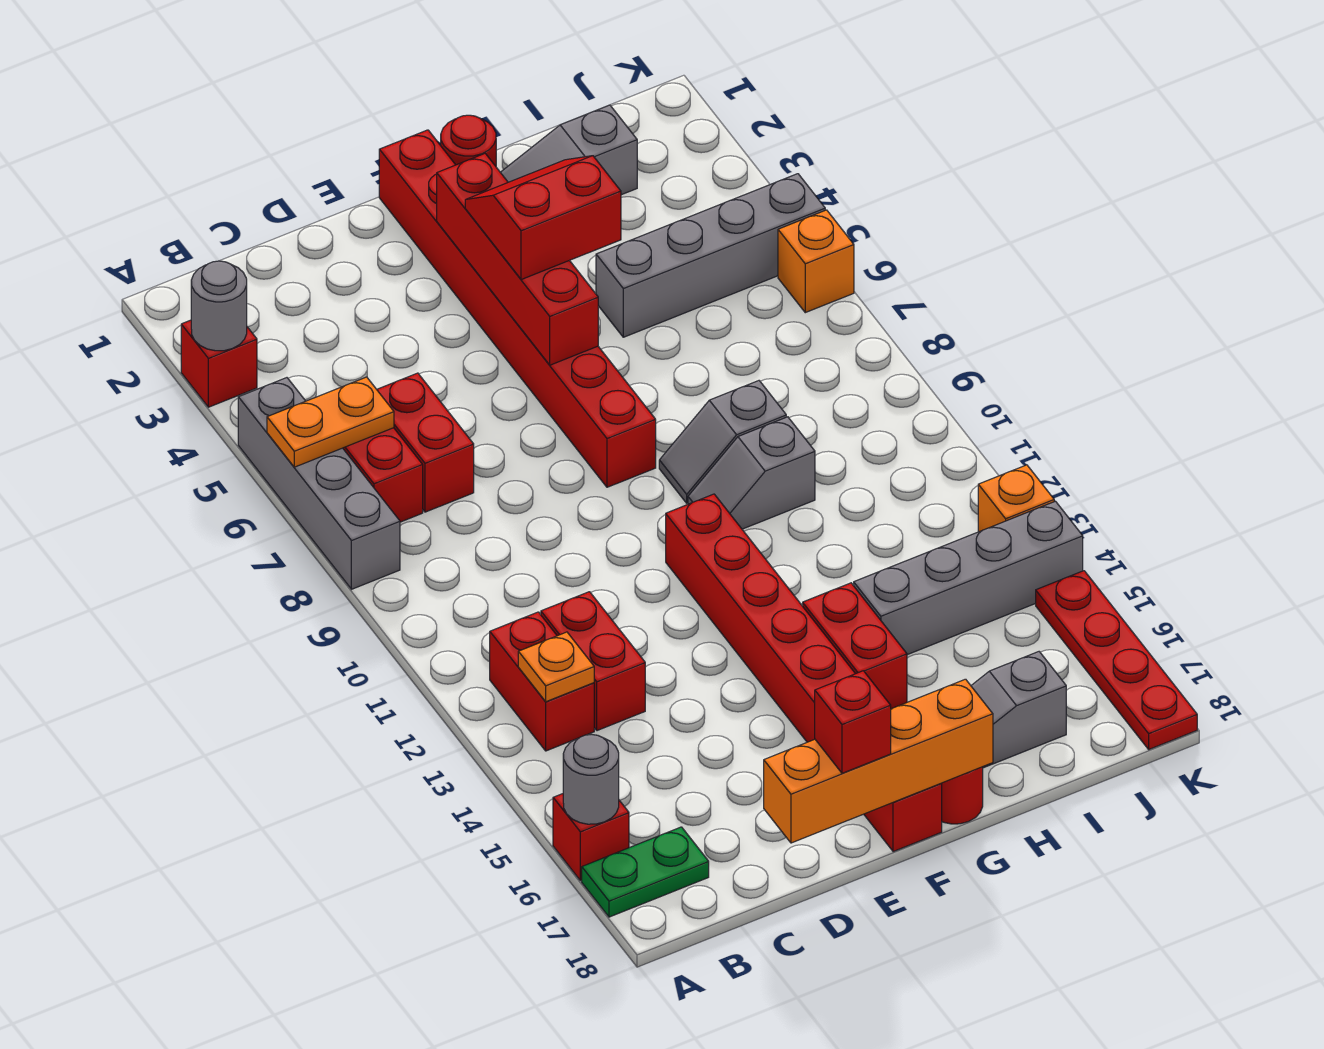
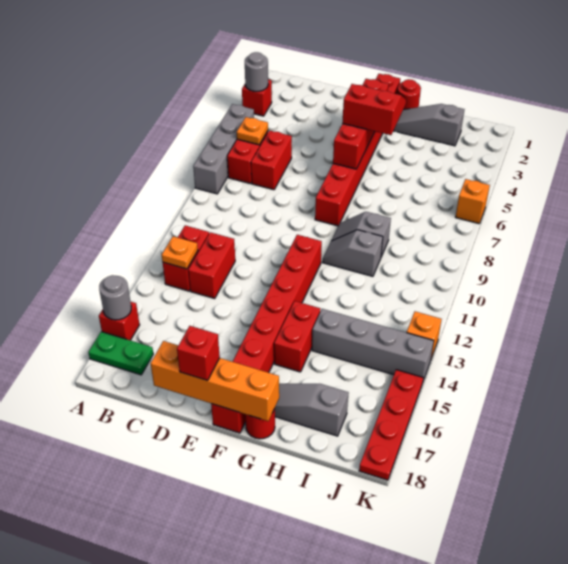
orange plate A6:B6 level 2 -> orange plate B6 level 2
grey brick H5:K5 level 1 -> none

